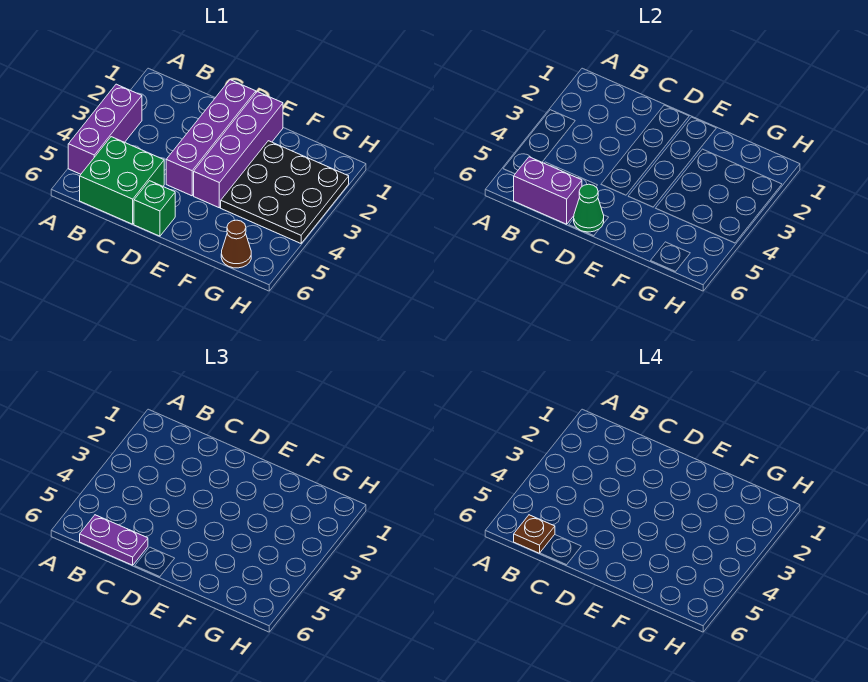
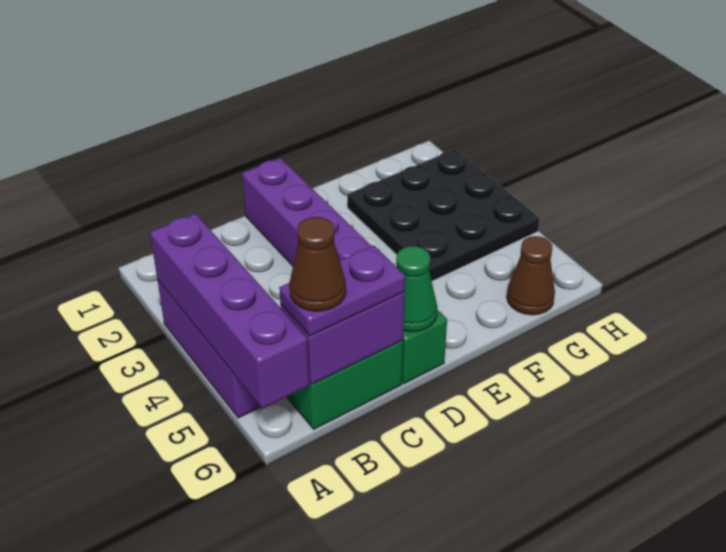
brown plate B6 level 4 -> brown cone B6 level 4
purple brick E1:E4 level 1 -> purple brick A3:A6 level 2

